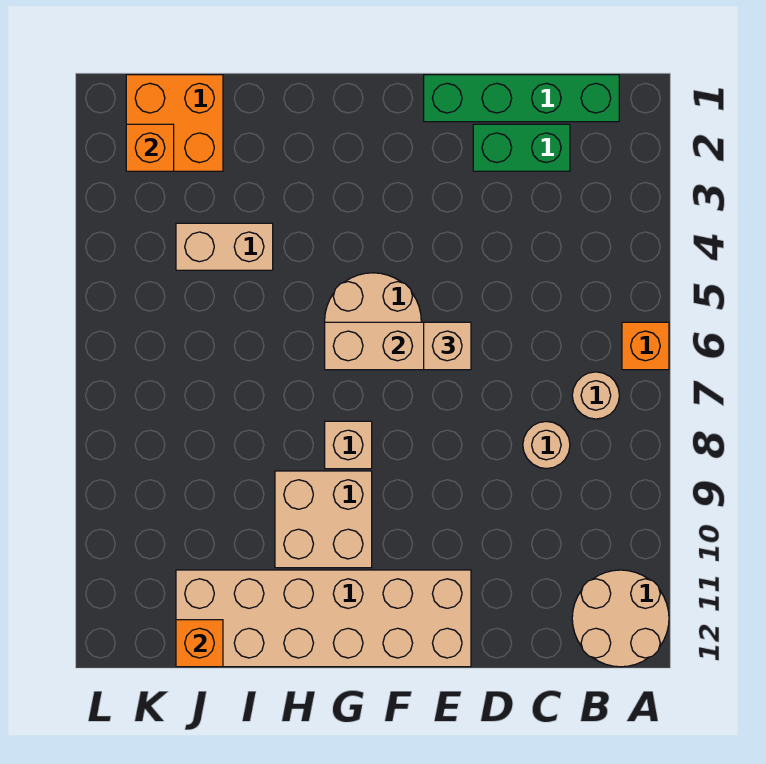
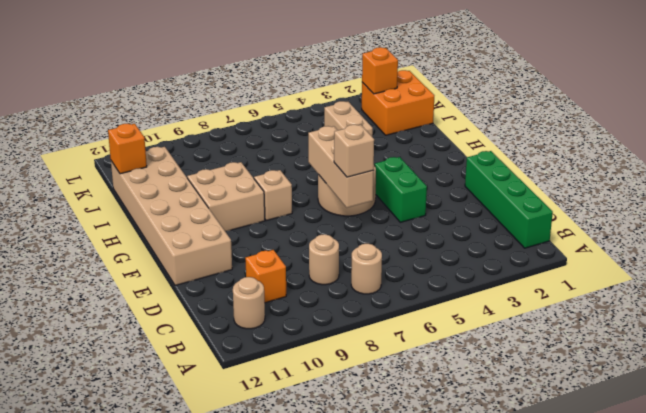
orange brick A6 level 1 -> orange brick C10 level 1
tan round brick A11:B12 level 1 -> tan round brick B11 level 1
green brick C2:D2 level 1 -> green brick E4:F4 level 1

